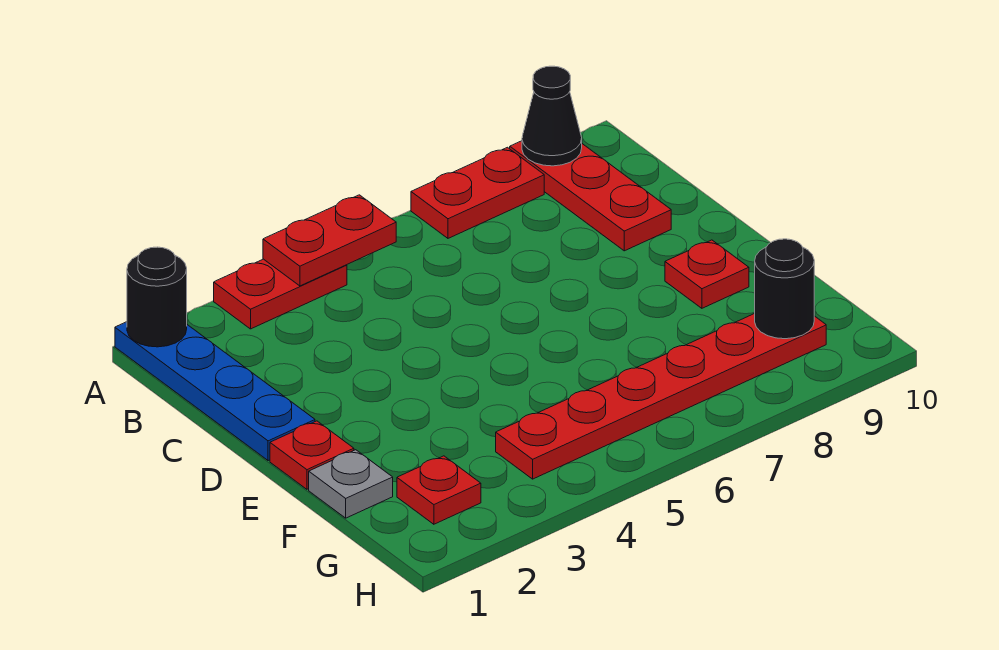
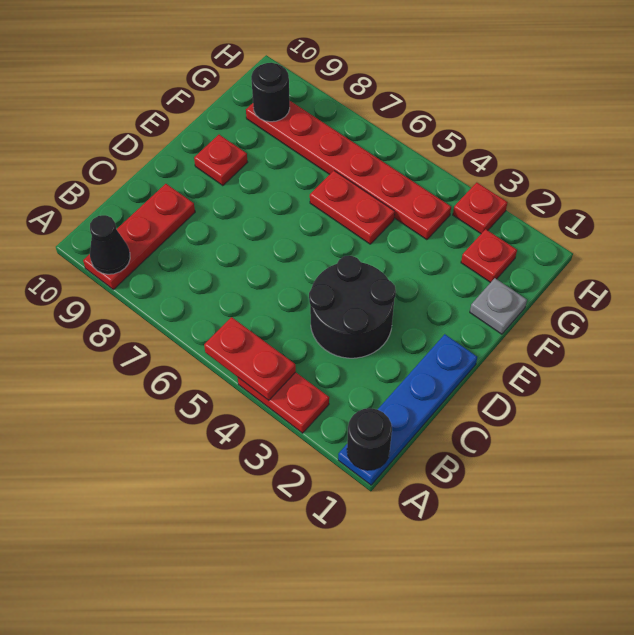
red plate A7:A8 level 1 -> red plate F5:F6 level 1
none -> black round brick C3:D4 level 1
red plate E1 level 1 -> red plate H3 level 1

